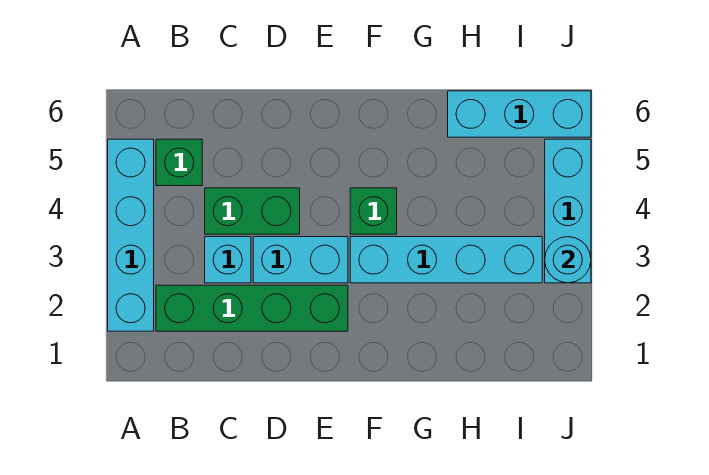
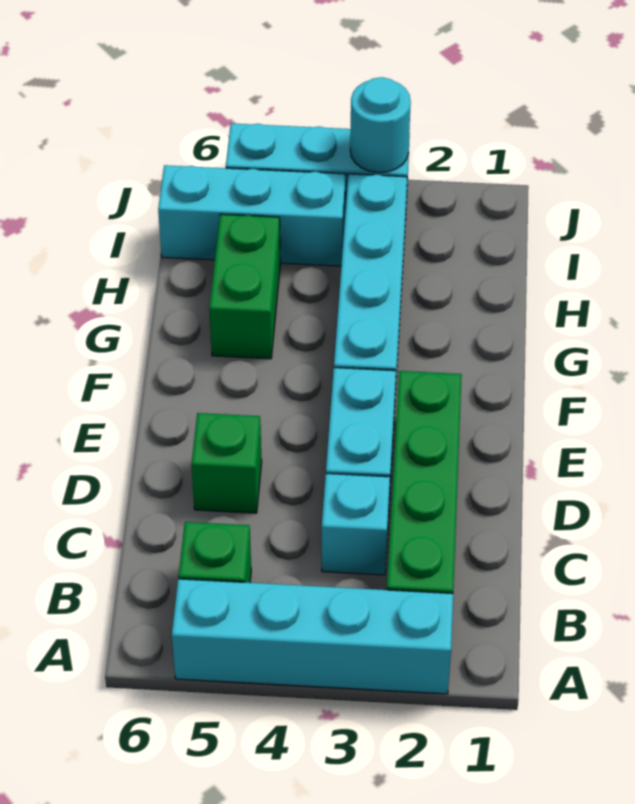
green brick C4:D4 level 1 -> green brick G5:H5 level 1
green brick F4 level 1 -> green brick D5 level 1
cyan brick H6:J6 level 1 -> cyan brick I4:I6 level 1

